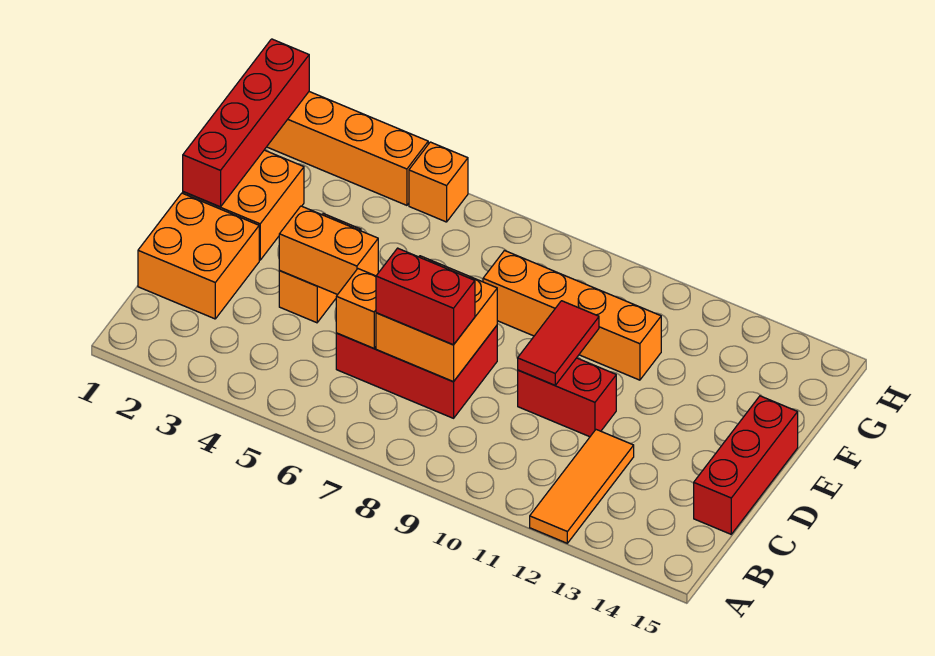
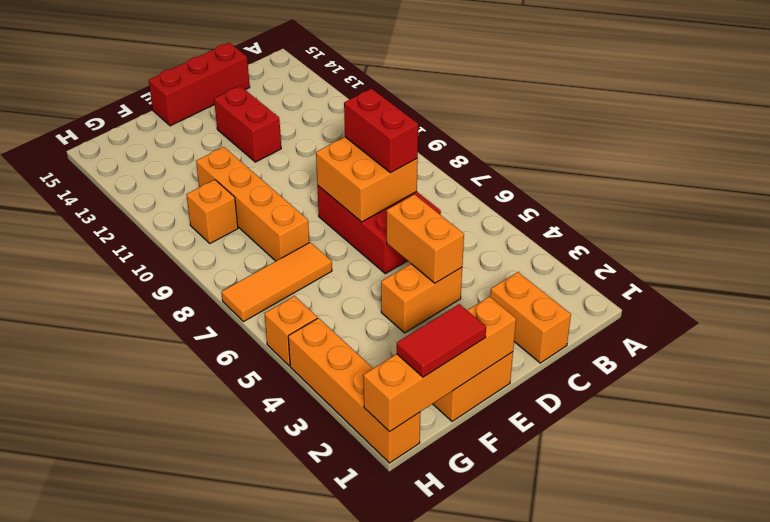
orange tile A12:C12 level 1 -> orange tile F7:H7 level 1
orange brick C1:D2 level 1 -> orange brick C1:C2 level 1
orange brick C6 level 2 -> orange brick G10 level 1
red brick D10:D11 level 1 -> red brick D12:D13 level 1
red tile D10:E10 level 2 -> red tile F1:G1 level 3
red brick E1:H1 level 2 -> orange brick E1:H1 level 2

